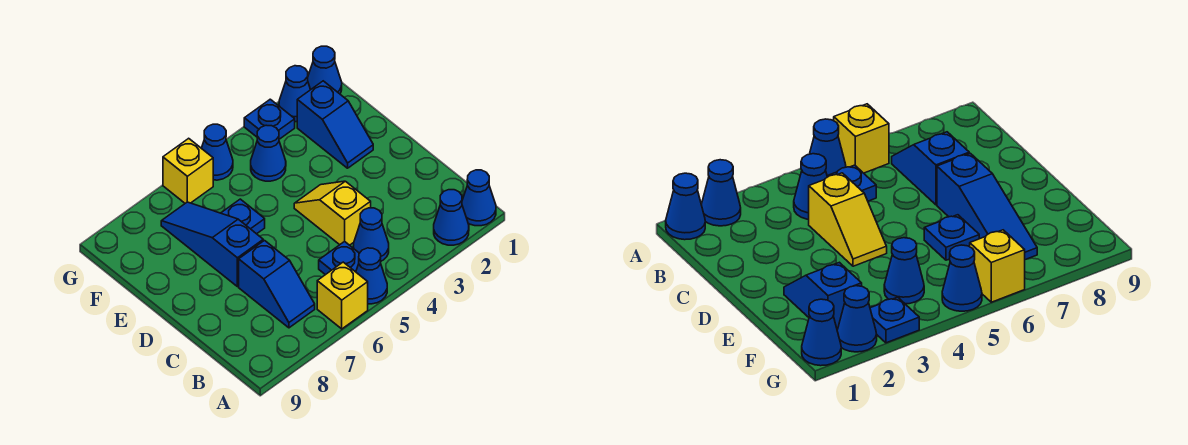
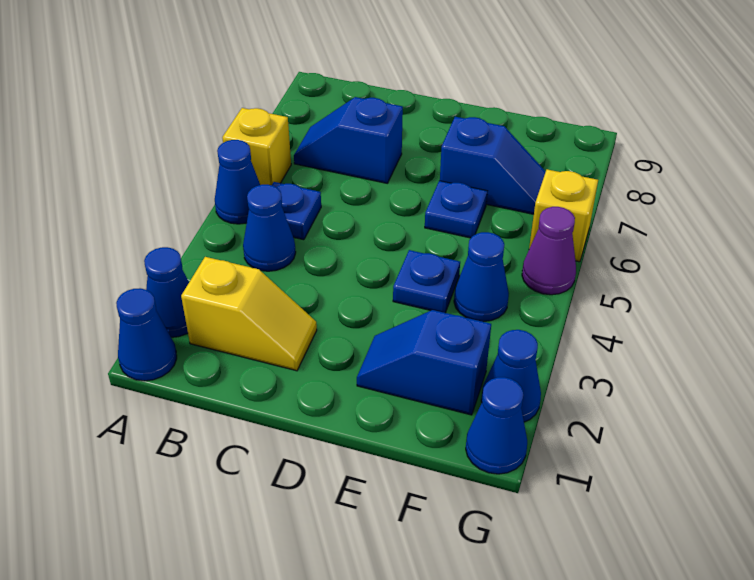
yellow slope C4:D4 level 1 top C -> yellow slope B2:C2 level 1 top B
blue slope D7:F7 level 1 top D -> blue slope E7:F7 level 1 top E
blue plate G3 level 1 -> blue plate E4 level 1
blue cone G5 level 1 -> purple cone G5 level 1

